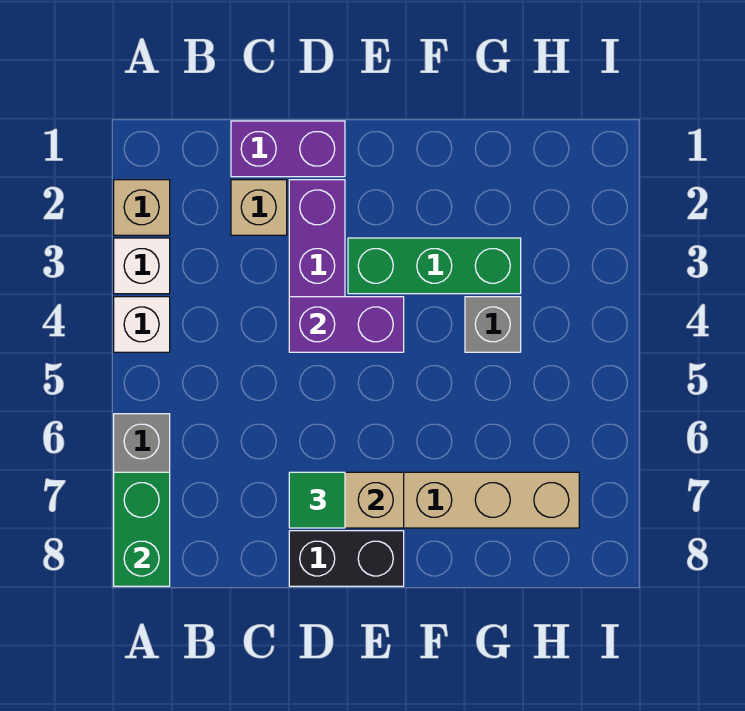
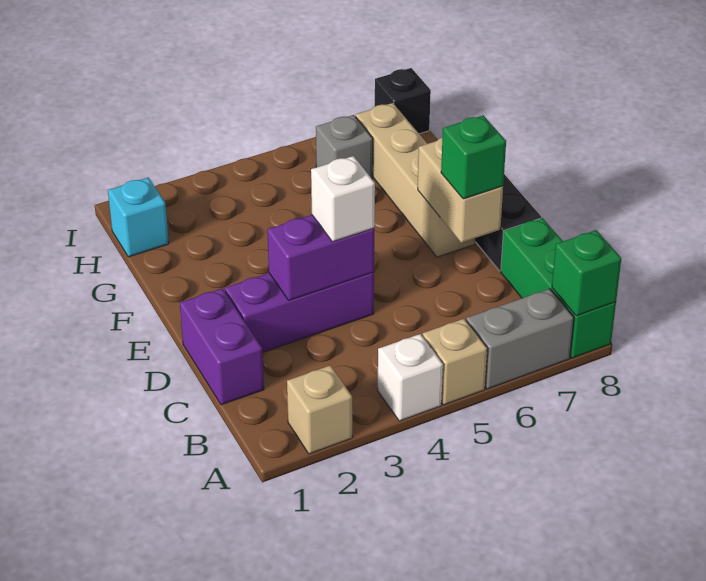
white brick A3 level 1 -> white brick D4 level 3
green brick A7:A8 level 2 -> green brick A8 level 2
tan brick C2 level 1 -> tan brick A5 level 1
purple brick D4:E4 level 2 -> purple brick D3:D4 level 2
green tile D7 level 3 -> green brick D7 level 3
green brick E3:G3 level 1 -> green brick A8:C8 level 1
grey brick G4 level 1 -> grey brick H6 level 1
none -> cyan brick H1 level 1
none -> black brick I8 level 1

